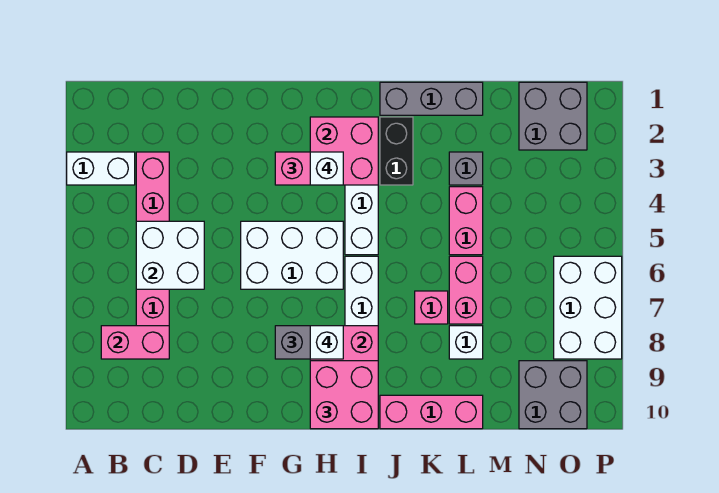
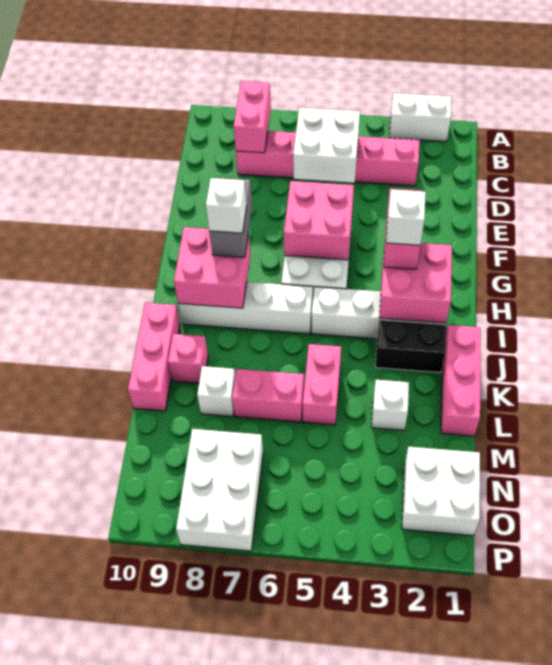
white brick A3:B3 level 1 -> white brick A2:A3 level 1
pink brick H9:I10 level 3 -> pink brick F5:G6 level 2
grey brick J1:L1 level 1 -> pink brick J1:L1 level 1
pink brick K7 level 1 -> pink brick K9 level 1
grey brick L3 level 1 -> white brick L3 level 1
pink brick L4:L5 level 1 -> pink brick K5:L5 level 1
grey brick N1:O2 level 1 -> white brick N1:O2 level 1
grey brick N9:O10 level 1 -> none
white brick O6:P8 level 1 -> white brick N7:P8 level 1

